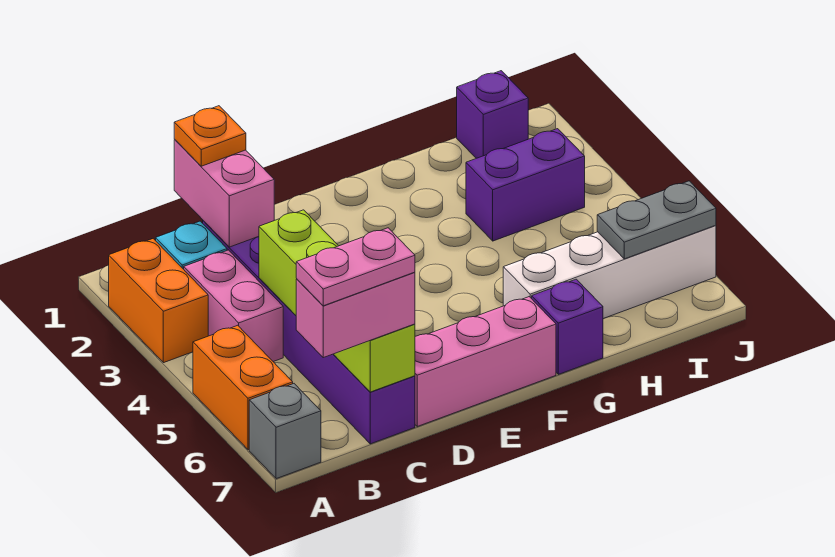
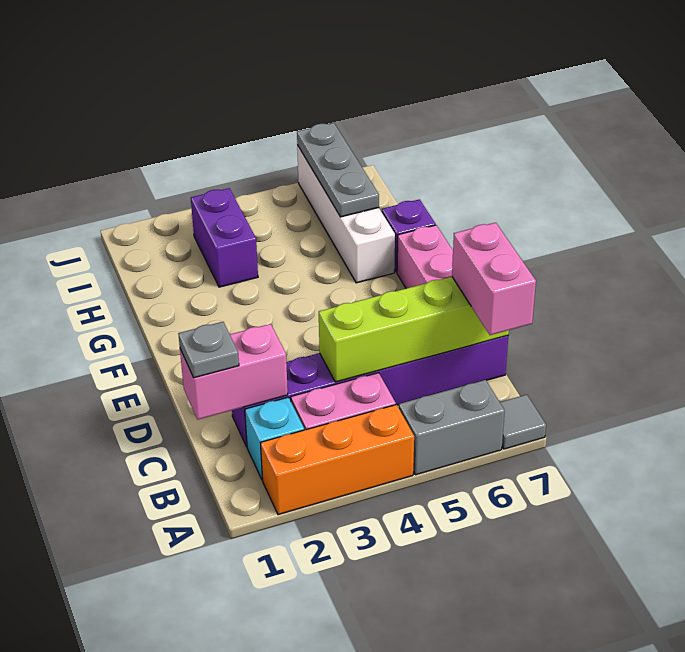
orange brick A2:A3 level 1 -> orange brick A2:A4 level 1
orange brick A5:A6 level 1 -> grey brick A5:A6 level 1
grey brick A7 level 1 -> grey tile A7 level 1
pink plate B7:C7 level 4 -> none
orange plate C1 level 3 -> grey plate C1 level 3
purple brick I1 level 1 -> none
grey plate I6:J6 level 2 -> grey plate H6:J6 level 2

